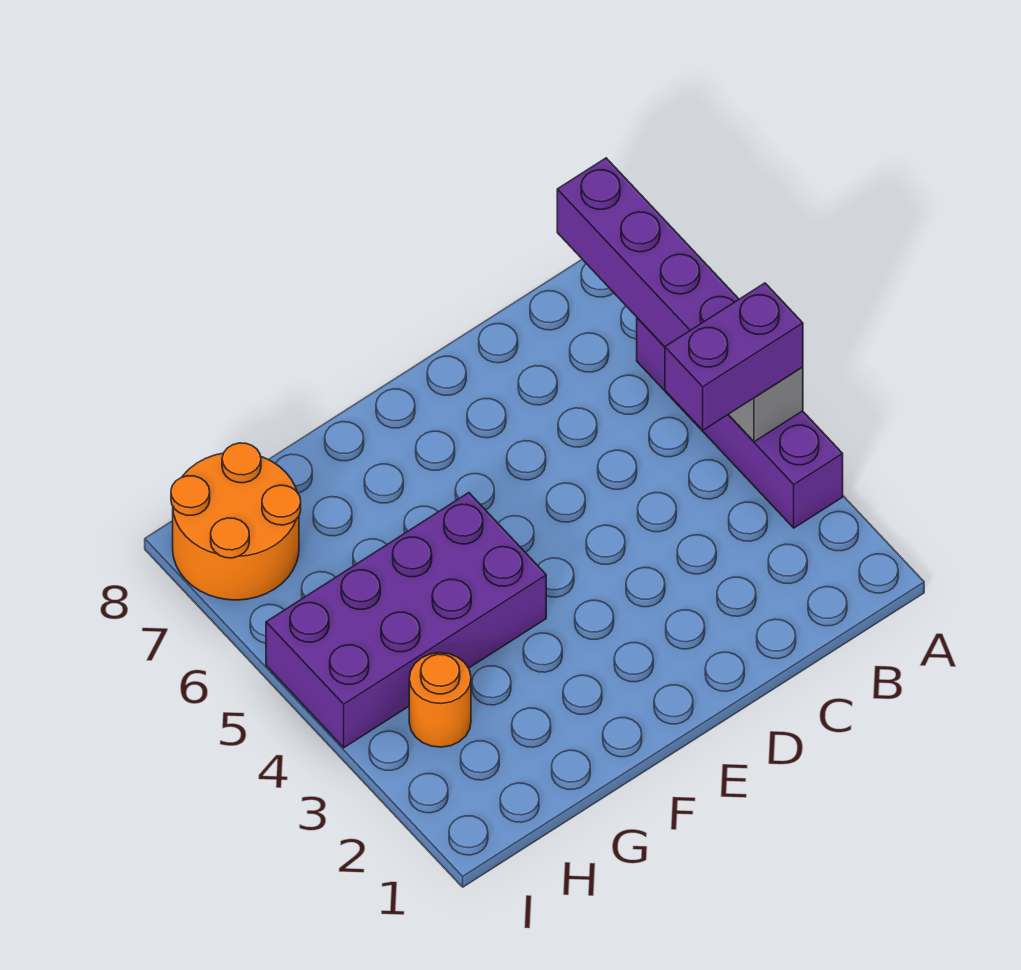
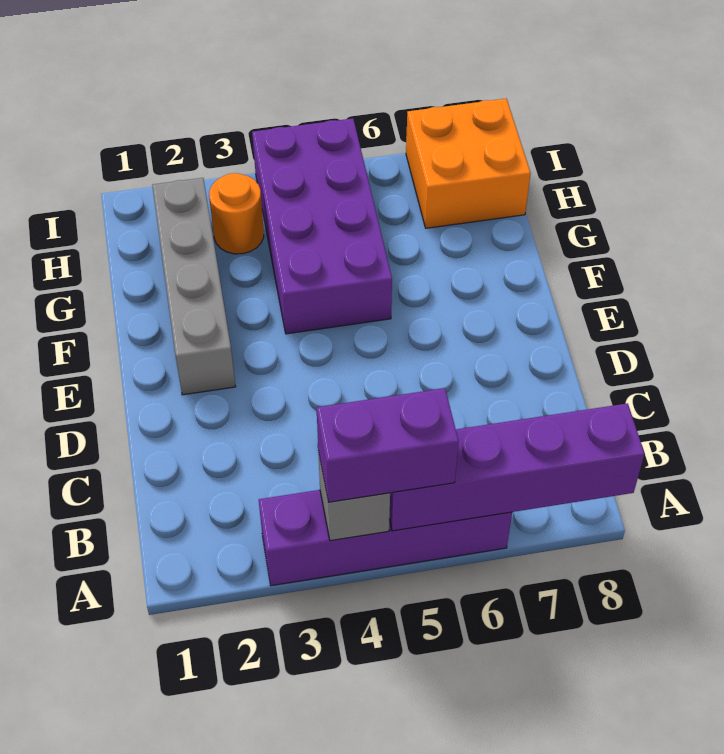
purple brick A4:B4 level 3 -> purple brick A4:A5 level 3
none -> grey brick E2:H2 level 1
orange round brick H7:I8 level 1 -> orange brick H7:I8 level 1

